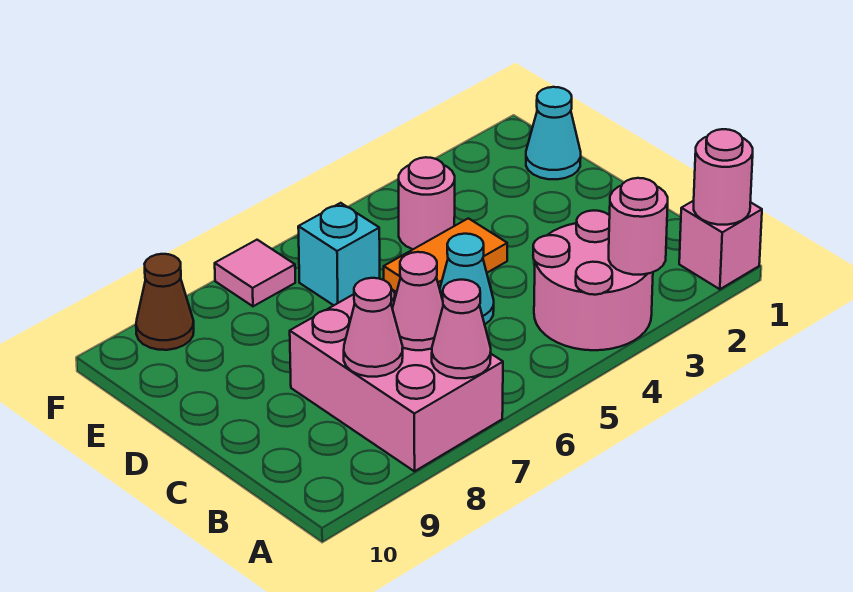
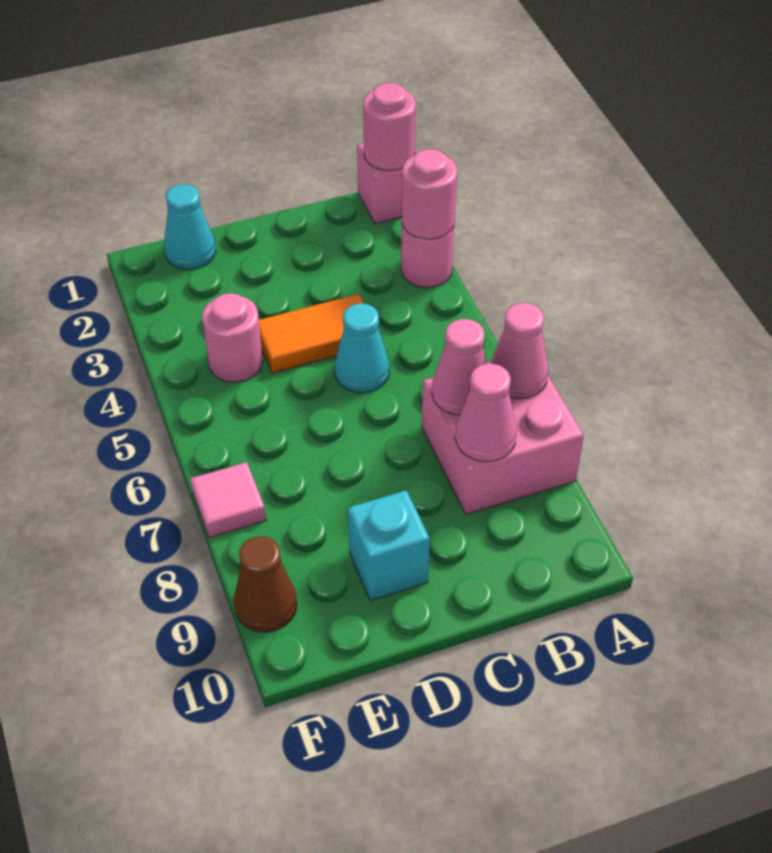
pink round brick A3:B4 level 1 -> pink round brick A3 level 1
pink brick A7:C8 level 1 -> pink brick A7:B8 level 1
orange tile D4:D5 level 1 -> orange tile C4:D4 level 1
cyan brick E6 level 1 -> cyan brick D9 level 1

